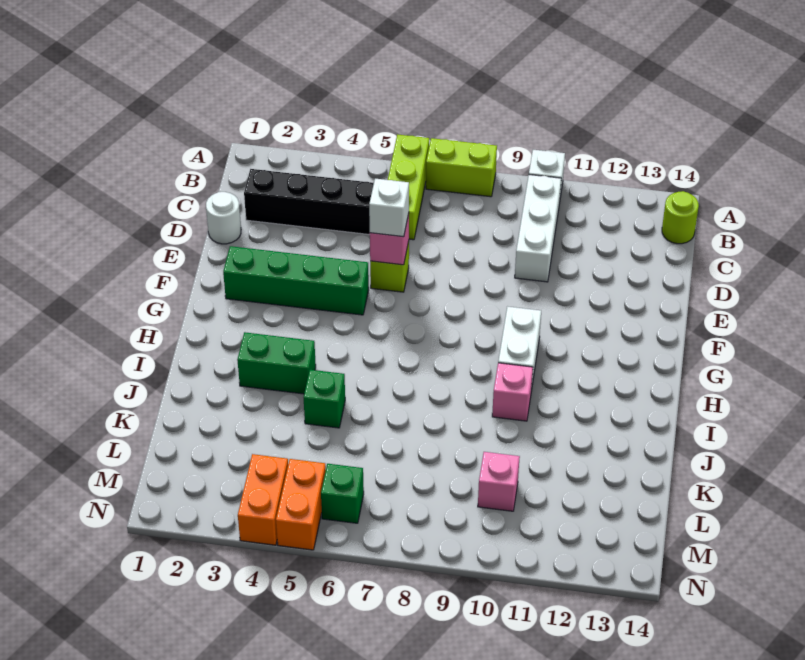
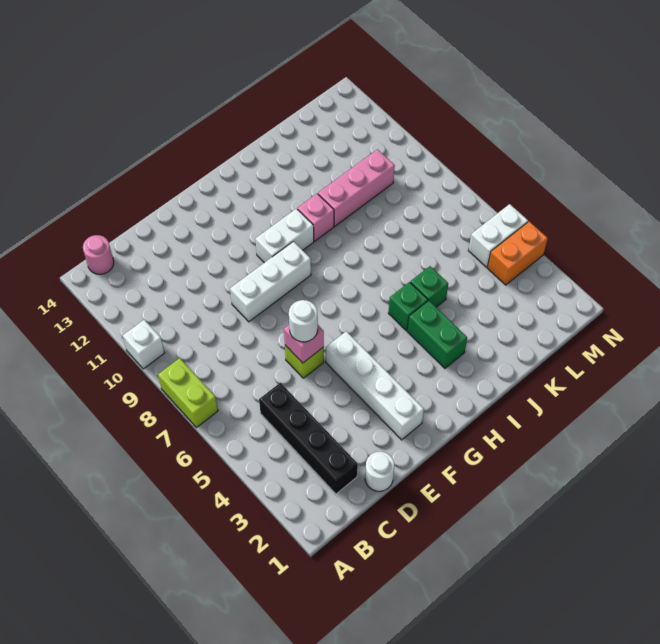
lime brick A6:C6 level 1 -> none
white brick B10:D10 level 1 -> white brick E9:G9 level 1
lime round brick B14 level 1 -> pink round brick B14 level 1
white brick E6 level 3 -> white round brick E6 level 3
green brick F2:F5 level 1 -> white brick F2:F5 level 1
pink brick L10 level 1 -> pink brick J10:L10 level 1
orange brick M5:N5 level 1 -> white brick M5:N5 level 1
green brick M6 level 1 -> green brick I5 level 1

